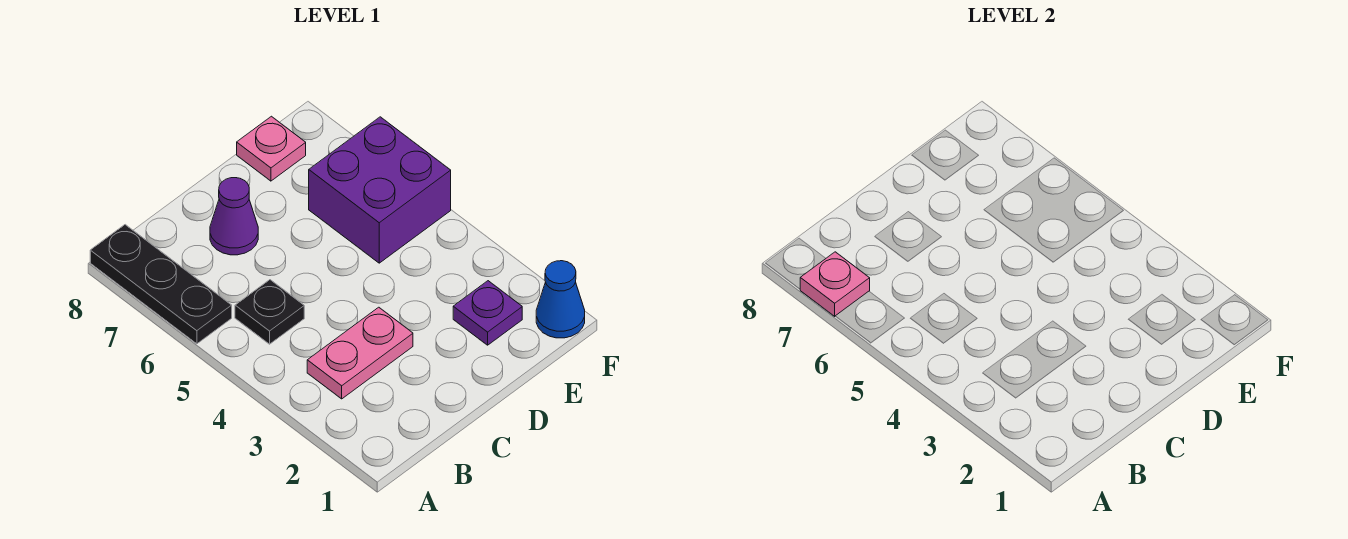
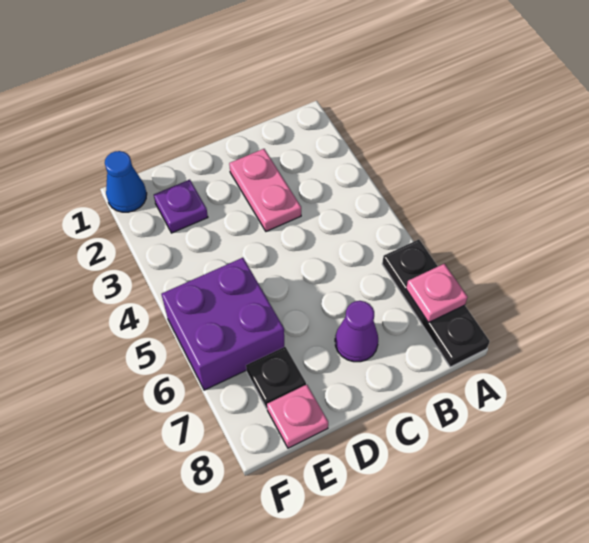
pink plate B3:C3 level 1 -> pink plate C2:C3 level 1
black plate B5 level 1 -> black plate E7 level 1

